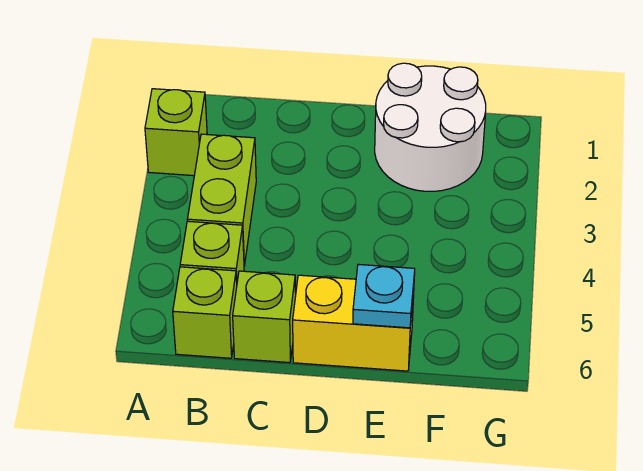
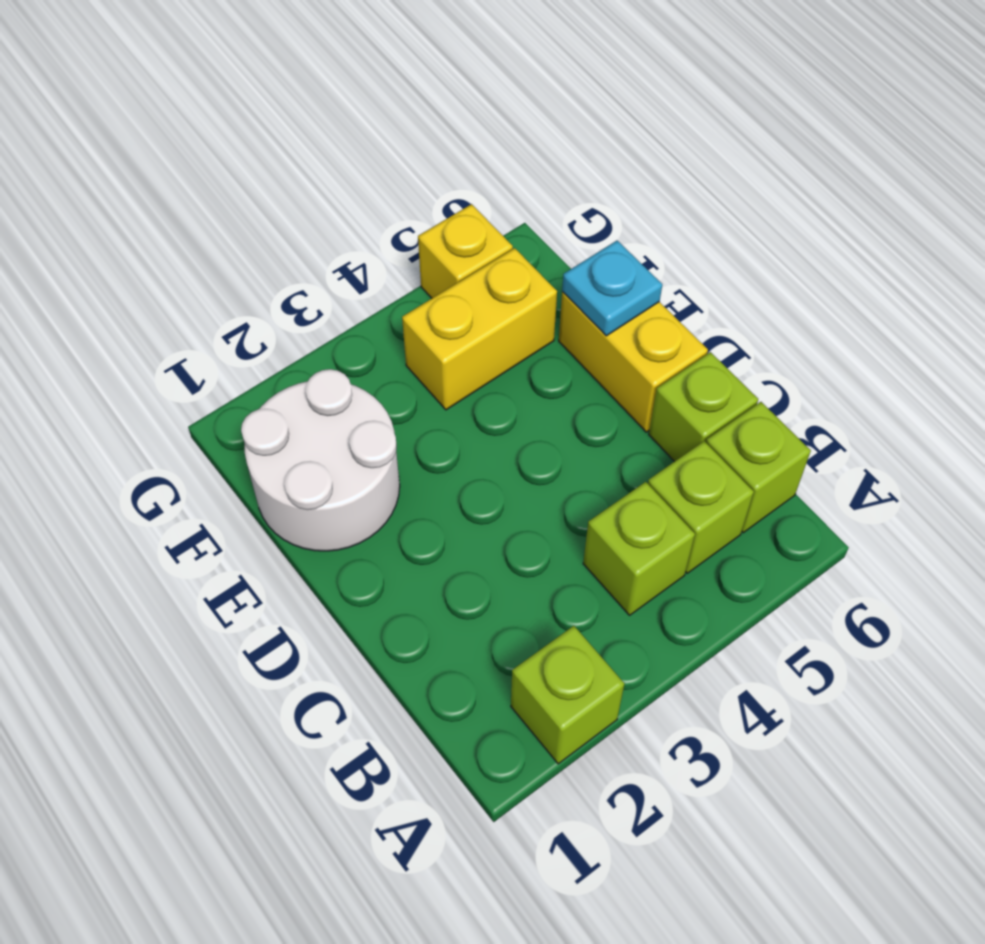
lime brick B3:B4 level 1 -> lime brick B4 level 1
none -> yellow brick F4:F5 level 1
none -> yellow brick G5 level 1

